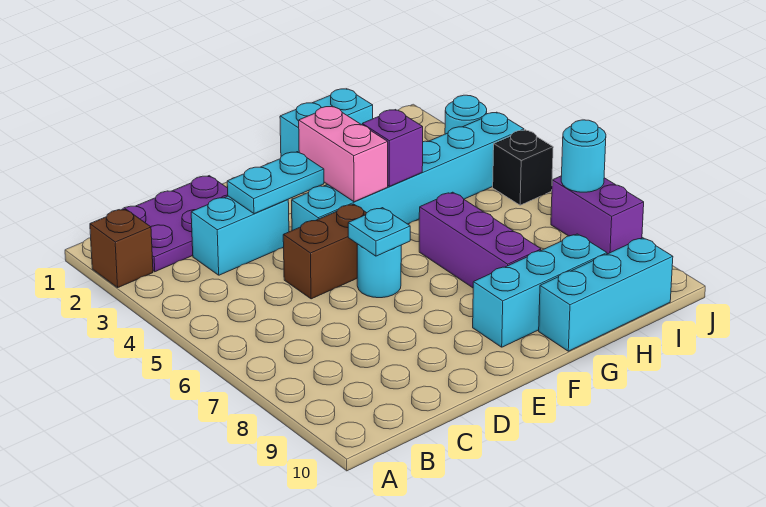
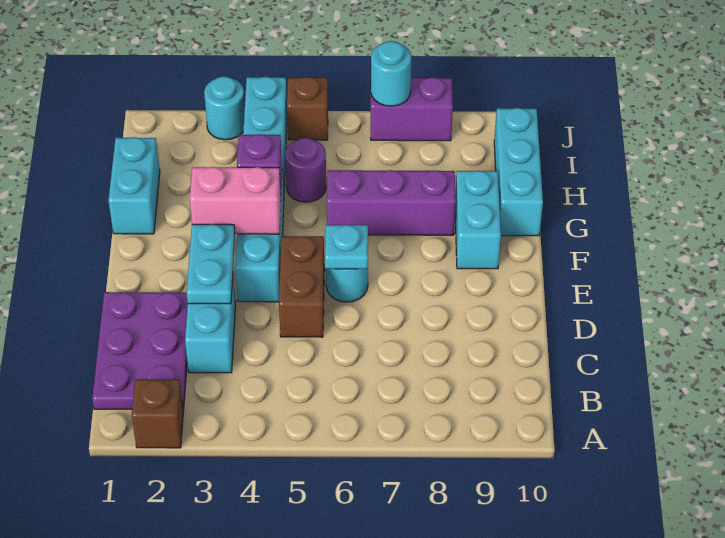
cyan brick F9:H9 level 1 -> cyan brick F9:G9 level 1
none -> purple round brick H5 level 1
black brick J5 level 1 -> brown brick J5 level 1

